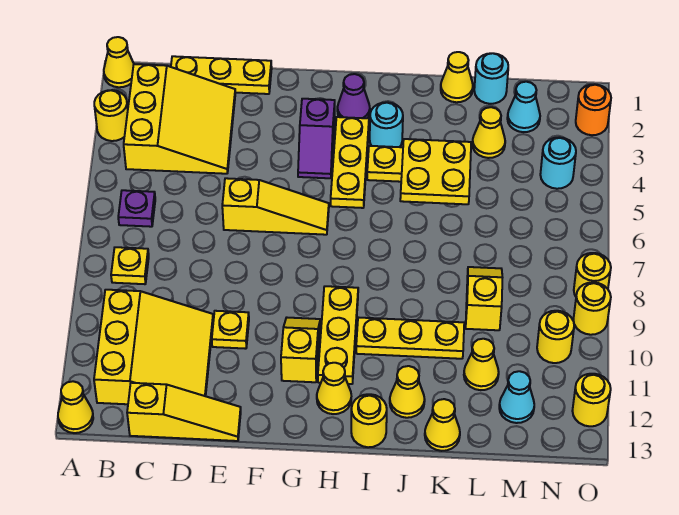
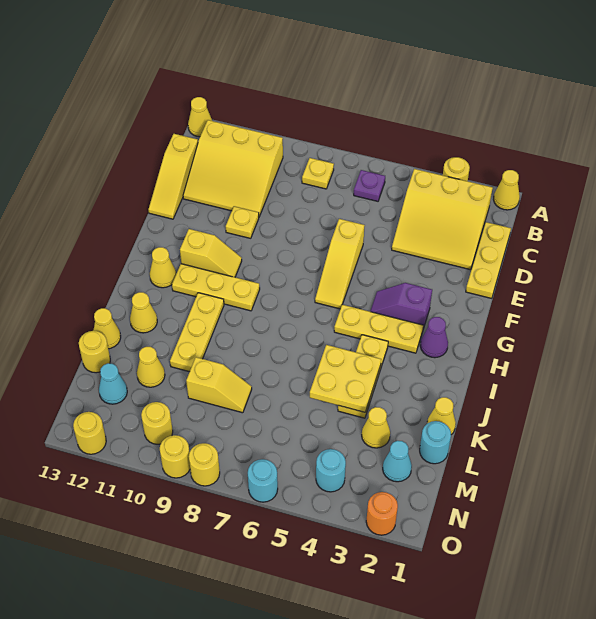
cyan round brick I3 level 1 -> cyan round brick O6 level 1
yellow round brick I13 level 1 -> yellow round brick L13 level 1

